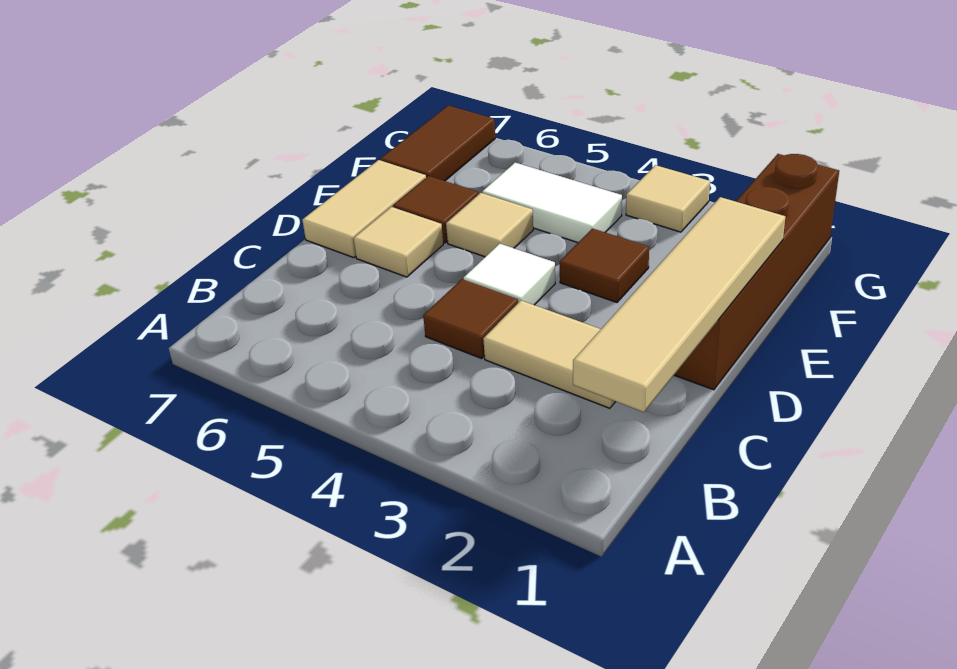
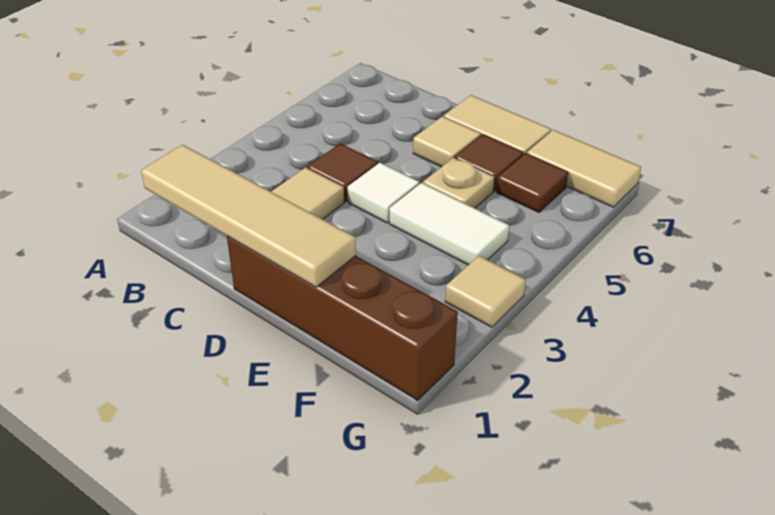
brown tile E3 level 1 -> brown tile F6 level 1
tan tile E5 level 1 -> tan plate E5 level 1
white tile F4:F5 level 1 -> white tile E4:F4 level 1
brown tile F7:G7 level 1 -> tan tile F7:G7 level 1

